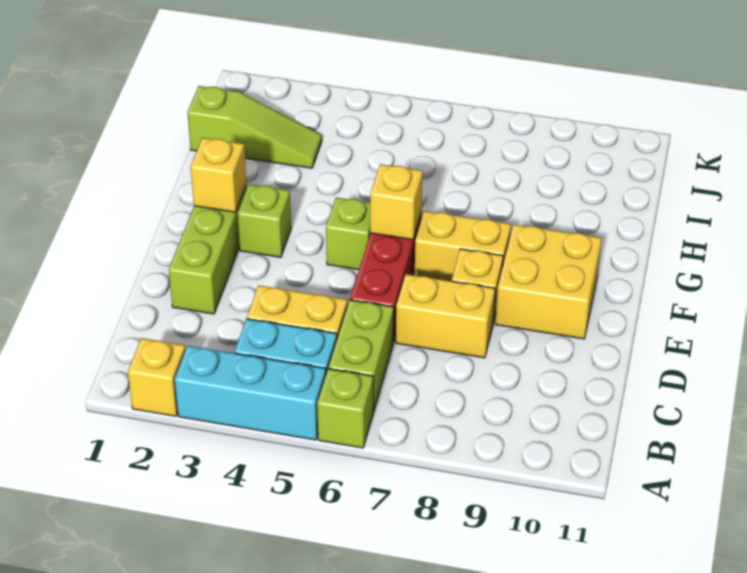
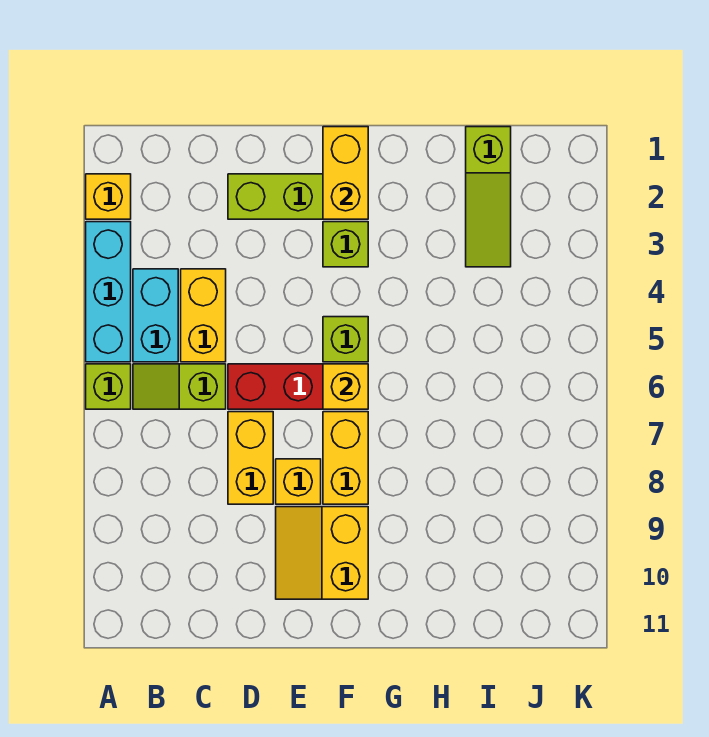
lime brick B6:C6 level 1 -> lime slope B6:C6 level 1 top C
yellow brick E9:F10 level 1 -> yellow slope E9:F10 level 1 top F
yellow brick F2 level 2 -> yellow brick F1:F2 level 2

